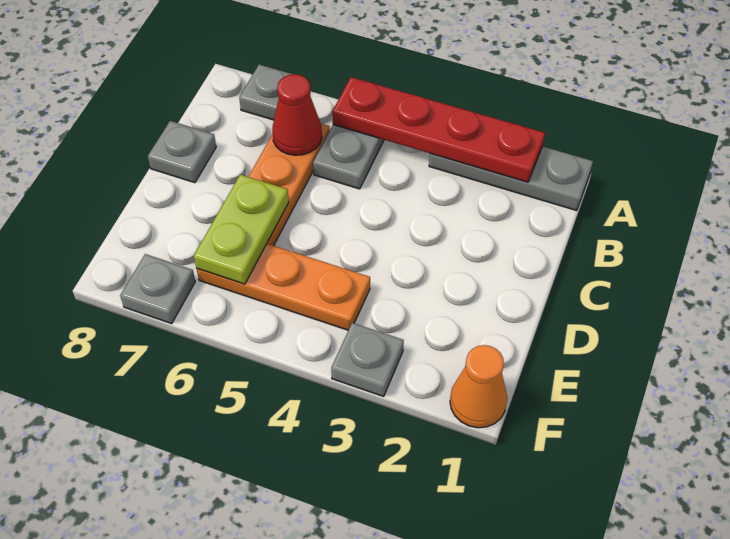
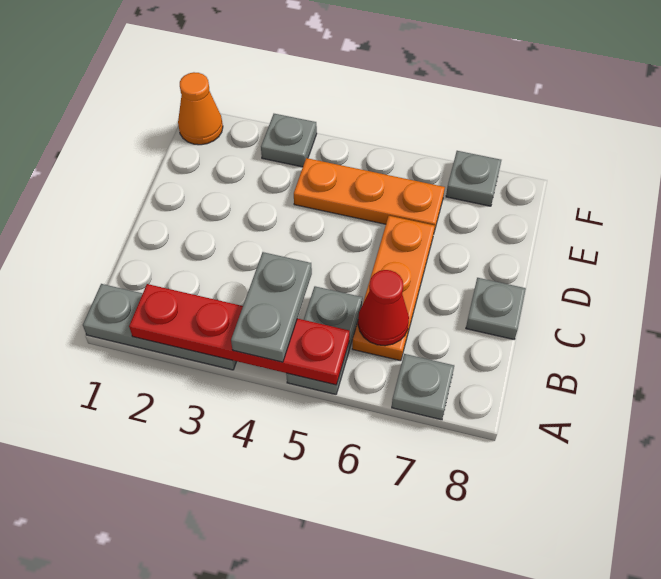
none -> grey plate A4:B4 level 3
lime plate D6:E6 level 2 -> none

